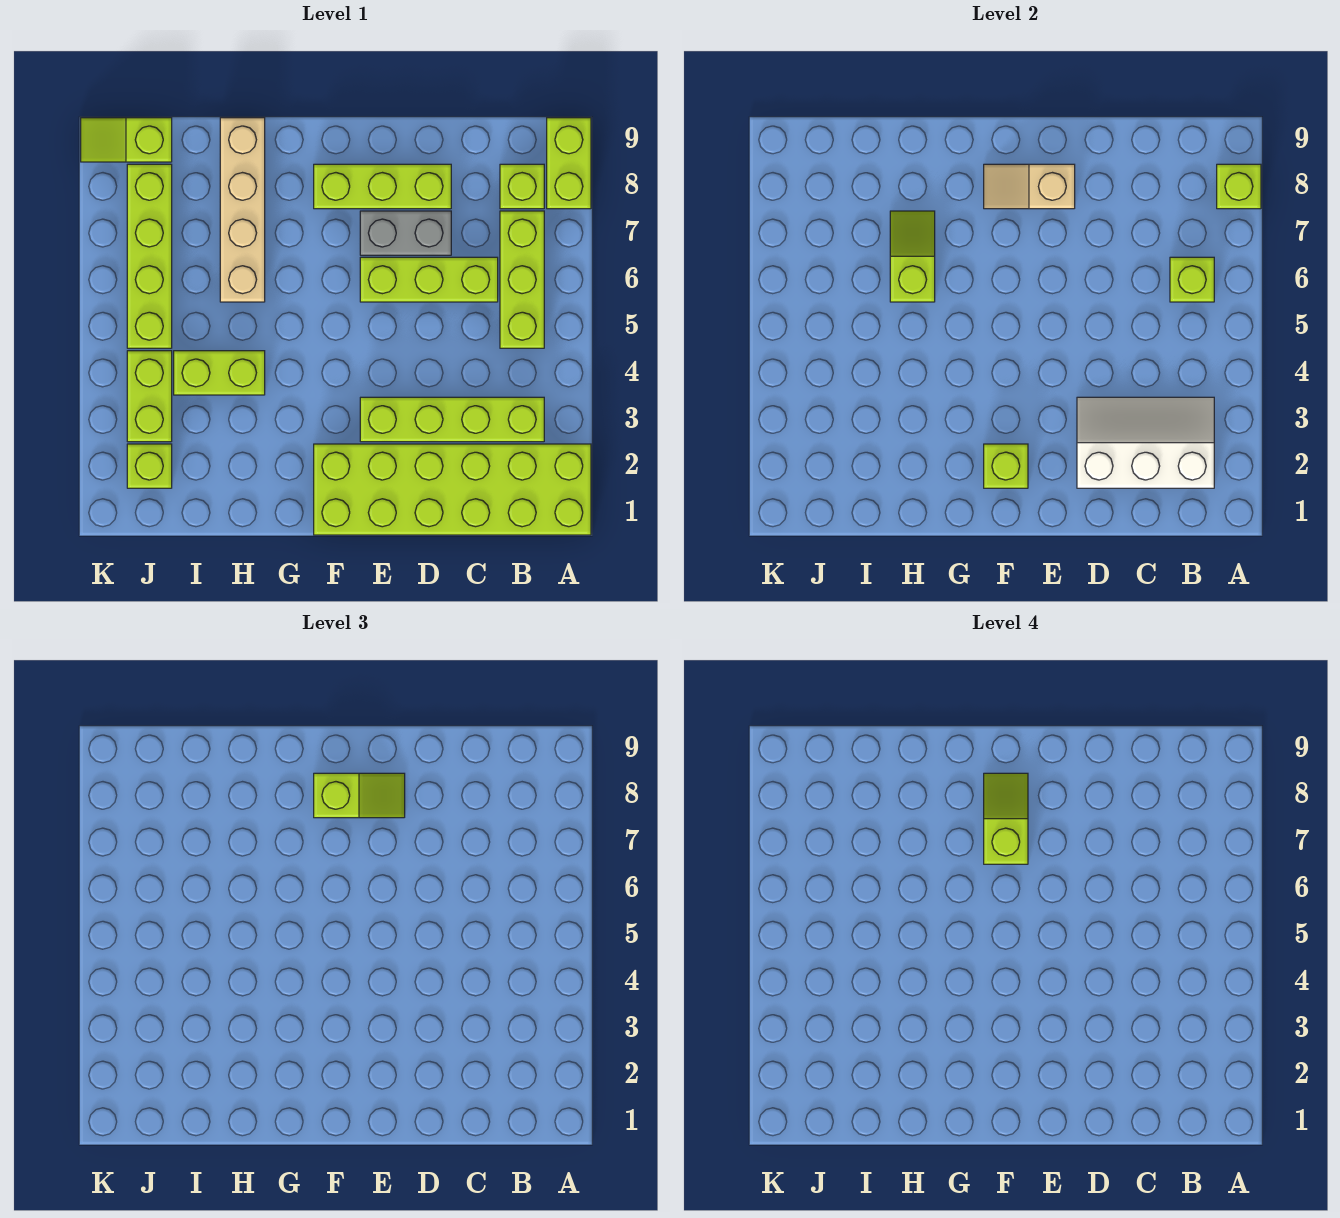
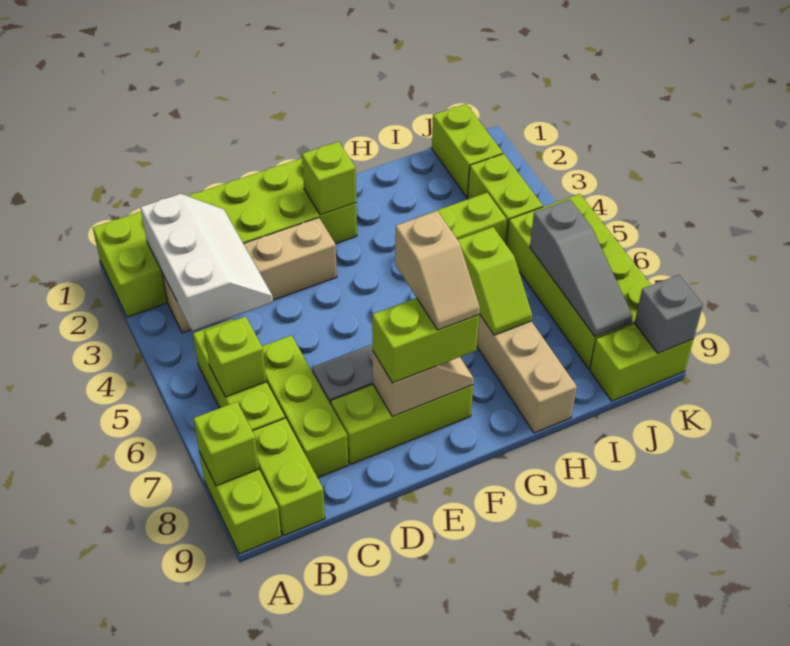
white slope B2:D3 level 2 top 2 -> white slope B2:C4 level 2 top B
lime brick B3:E3 level 1 -> tan brick B3:E3 level 1
lime brick B8 level 1 -> lime brick B8:B9 level 1
lime brick C6:E6 level 1 -> lime brick C6:C8 level 1
lime slope E8:F8 level 3 top F -> lime brick E8:F8 level 3
lime slope F7:F8 level 4 top 7 -> tan slope F7:F8 level 4 top 7
lime brick J2 level 1 -> lime brick J1:J2 level 1
lime brick J5:J8 level 1 -> lime brick J5:K8 level 1
none -> grey slope J6:J8 level 2 top 6
lime slope J9:K9 level 1 top J -> lime brick J9:K9 level 1
none -> grey brick K9 level 2

